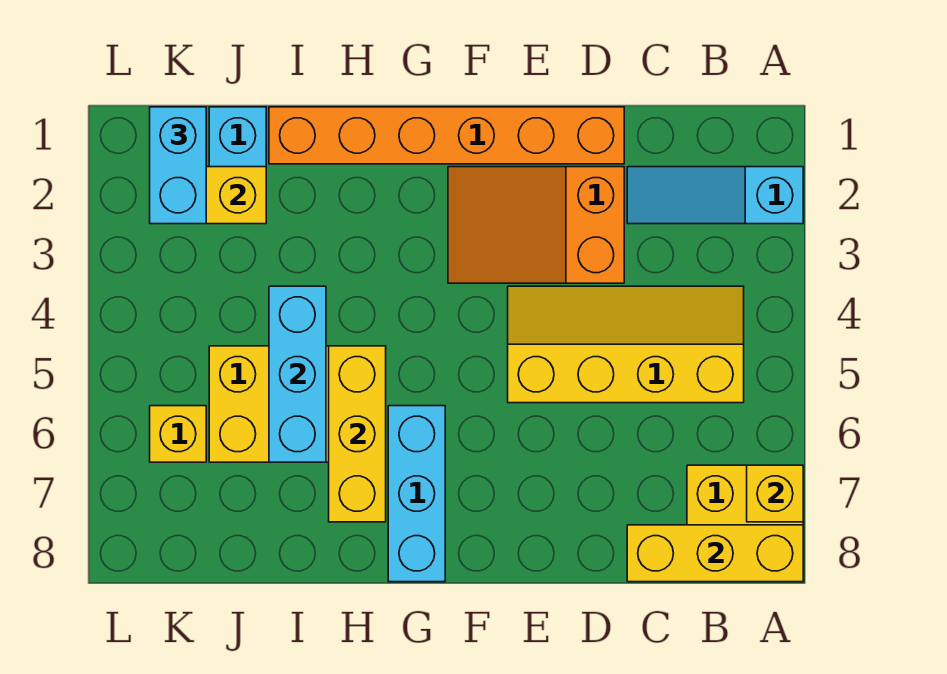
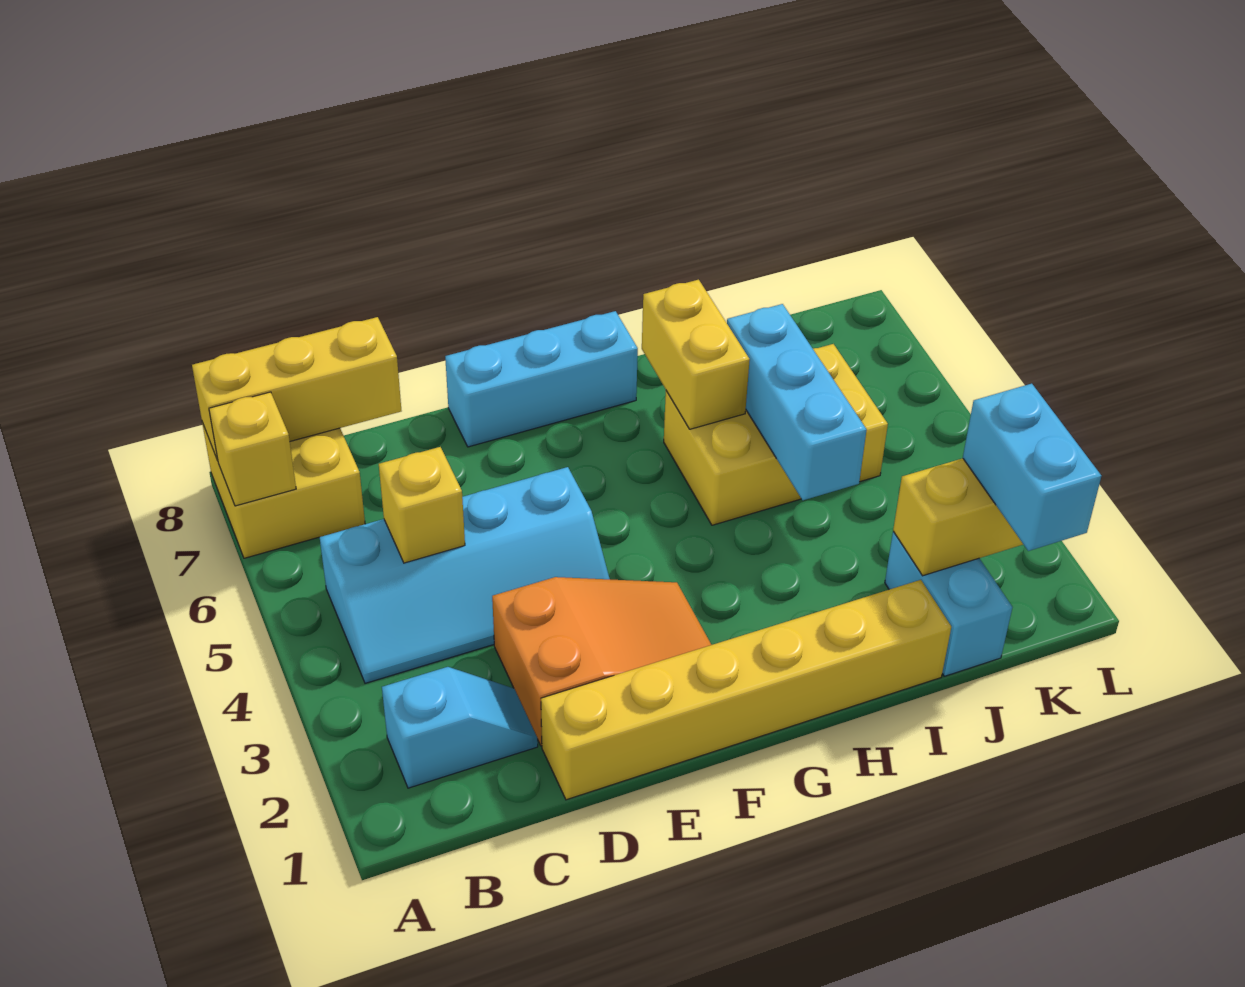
cyan slope A2:C2 level 1 top A -> cyan slope B2:C2 level 1 top B
yellow slope B4:E5 level 1 top 5 -> cyan slope B4:E5 level 1 top 5
orange brick D1:I1 level 1 -> yellow brick D1:I1 level 1
cyan brick G6:G8 level 1 -> cyan brick E8:G8 level 1
yellow brick H5:H7 level 2 -> yellow brick H6:H7 level 2
yellow brick K6 level 1 -> yellow brick C5 level 2

